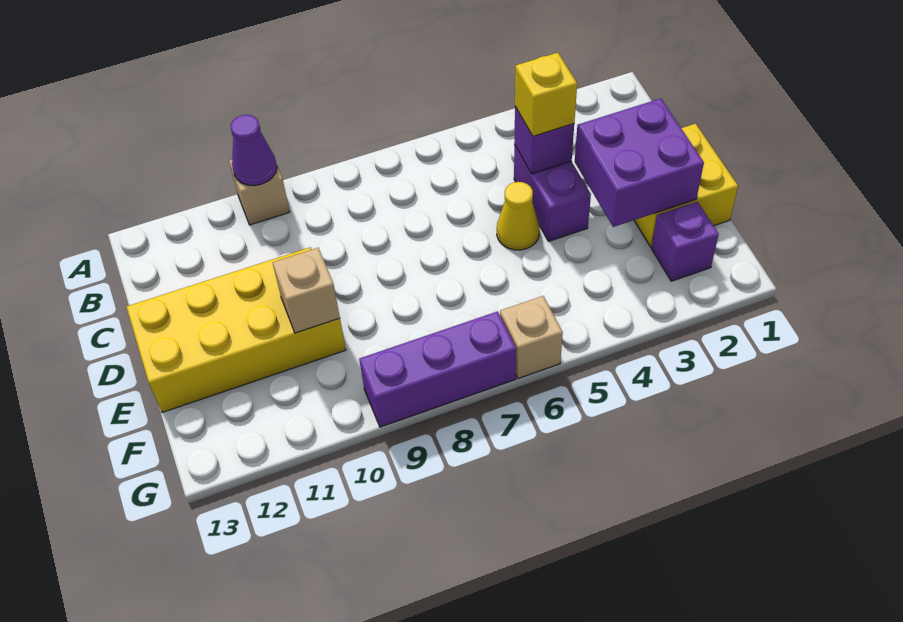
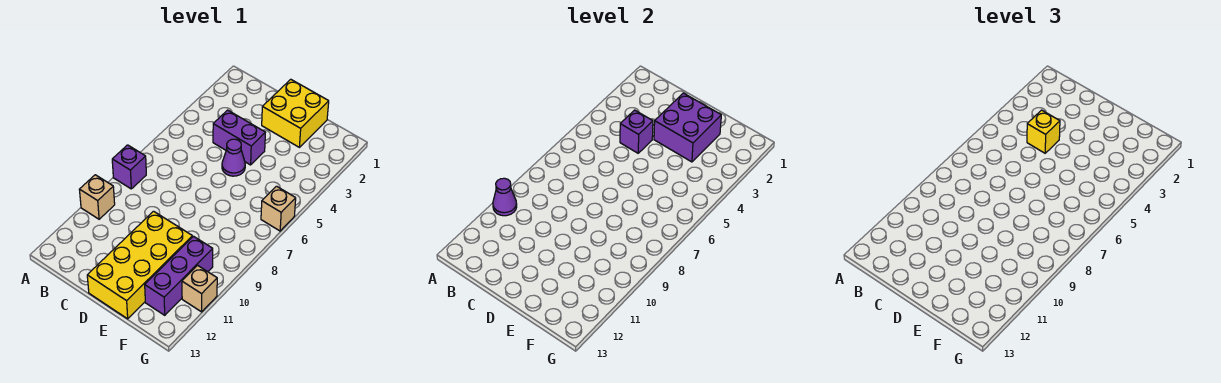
yellow cone D5 level 1 -> purple cone D5 level 1
tan brick E10 level 2 -> tan brick G11 level 1
purple brick F2 level 1 -> purple brick A8 level 1
purple brick G7:G9 level 1 -> purple brick F10:F12 level 1

